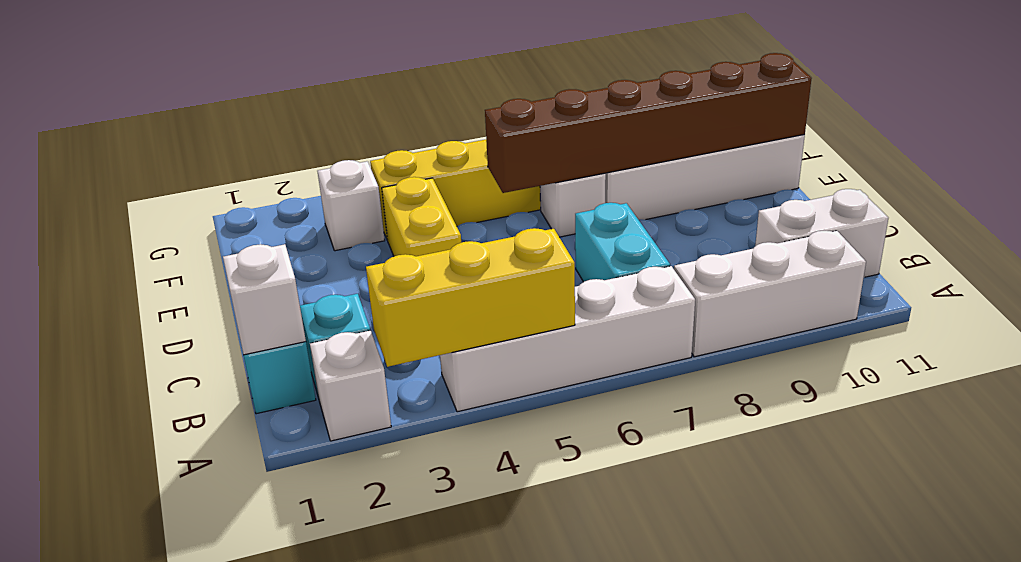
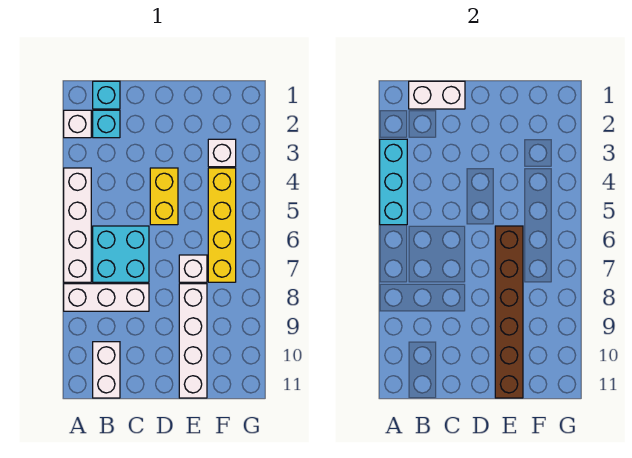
yellow brick A3:A5 level 2 -> cyan brick A3:A5 level 2
white brick A8:A10 level 1 -> white brick A8:C8 level 1
white brick B1 level 2 -> white brick B1:C1 level 2
cyan brick B7:C7 level 1 -> cyan brick B6:C7 level 1
yellow brick D4:E4 level 1 -> yellow brick D4:D5 level 1

